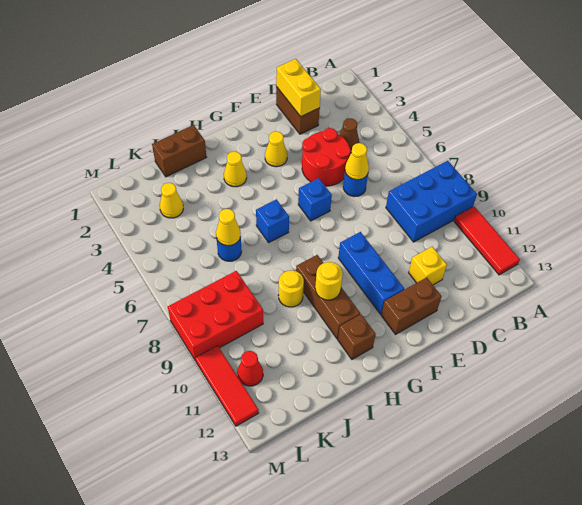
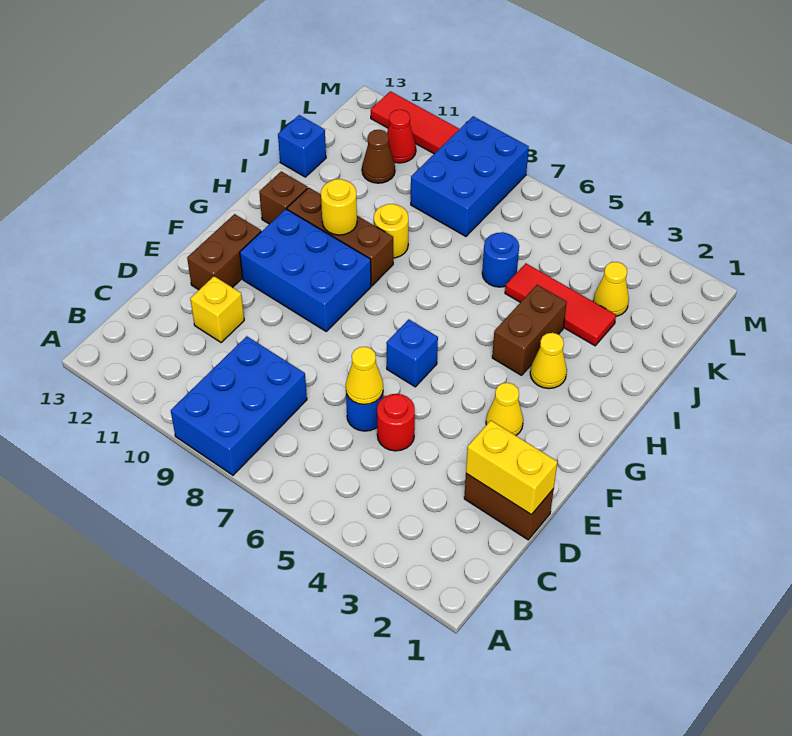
red tile A10:A12 level 1 -> red tile J3:J5 level 1
brown cone C4 level 1 -> brown cone K11 level 1
red round brick D4:E5 level 1 -> red round brick D5 level 1
blue brick F9:F11 level 1 -> blue brick F9:G11 level 1
blue brick H6 level 1 -> blue brick J13 level 1
brown brick I1:J1 level 1 -> brown brick H4:I4 level 1
yellow cone J6 level 2 -> none
red brick K8:M9 level 1 -> blue brick K8:M9 level 1

